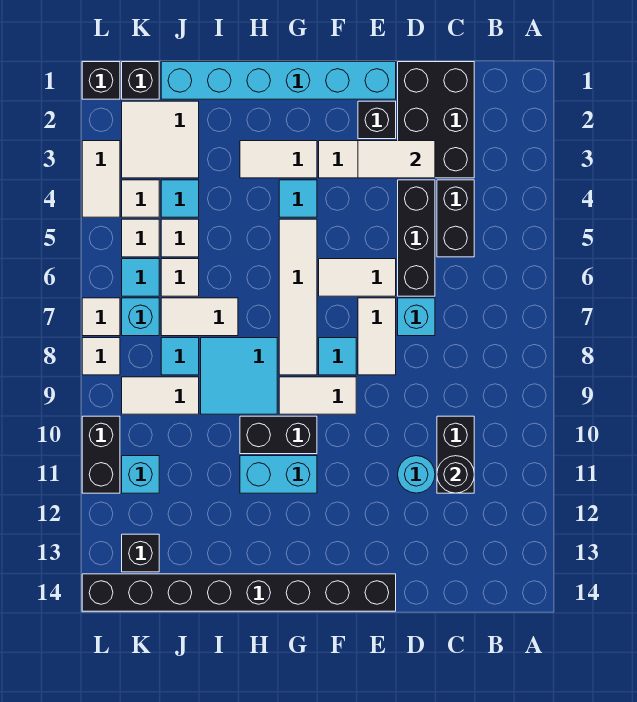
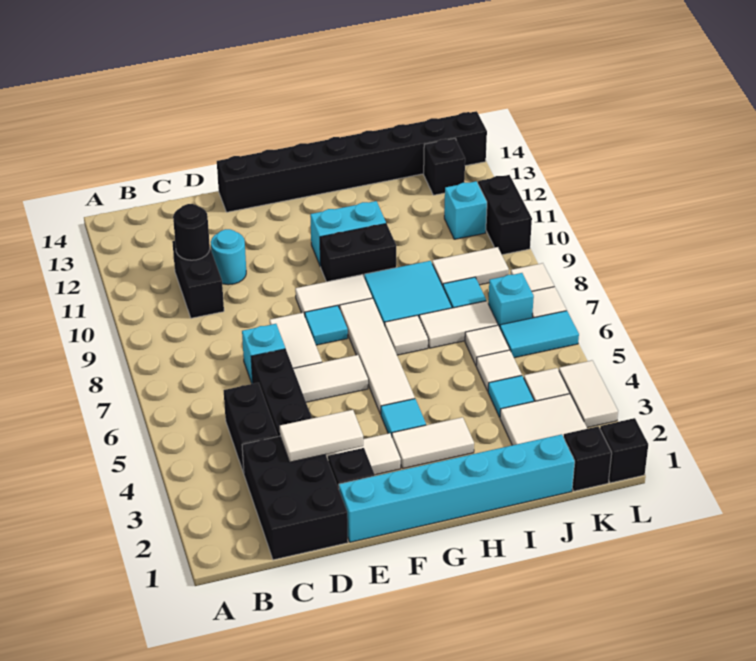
white tile K5 level 1 -> white tile H7 level 1
cyan tile K6 level 1 -> cyan tile K6:L6 level 1

